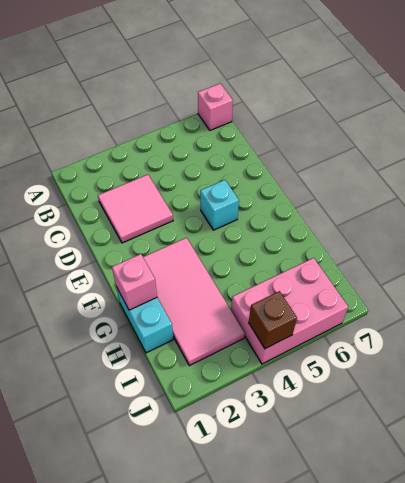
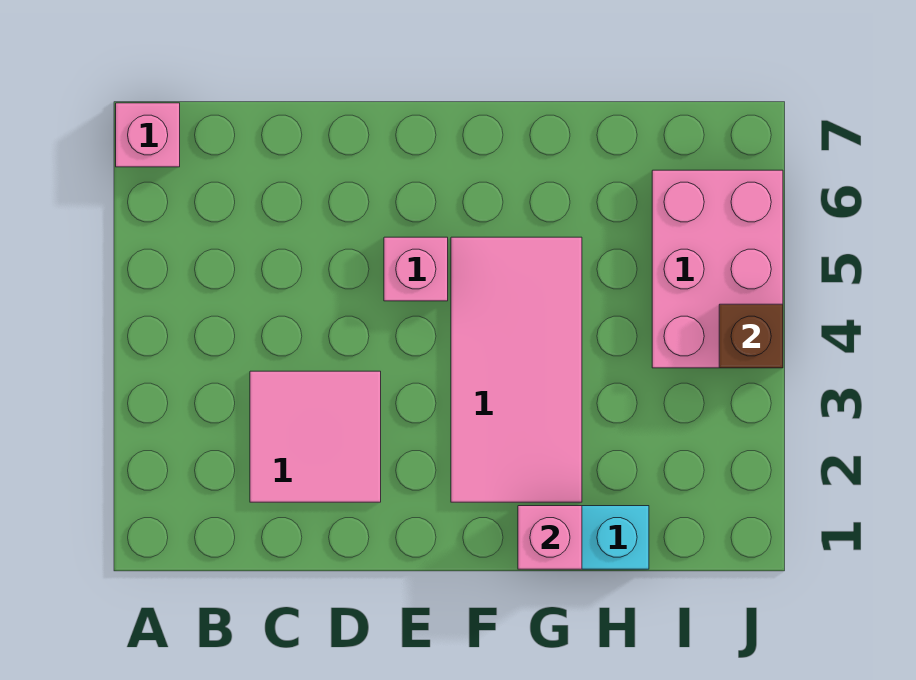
cyan brick E5 level 1 -> pink brick E5 level 1
pink tile F2:I3 level 1 -> pink tile F2:G5 level 1

